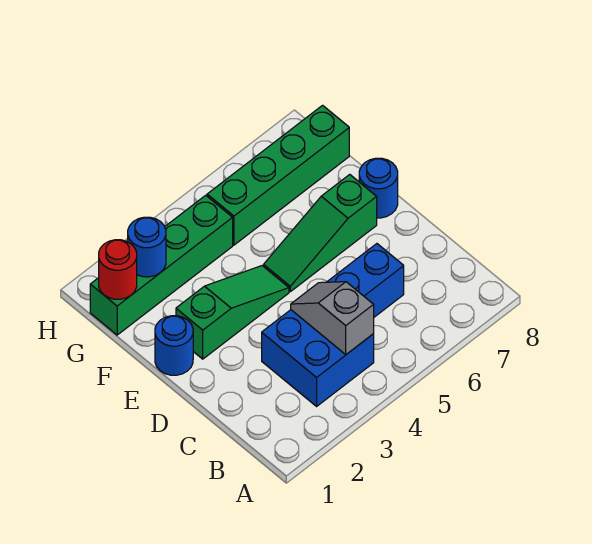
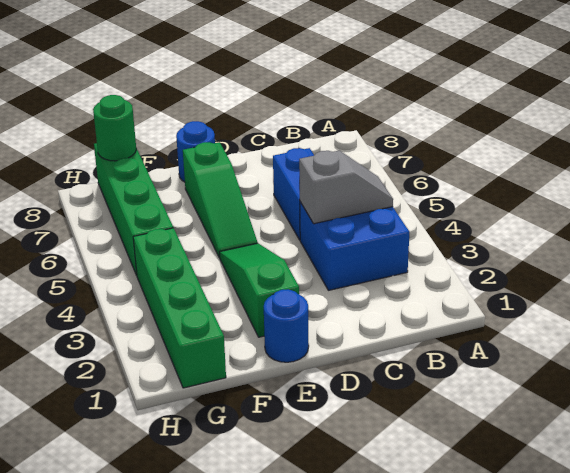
grey slope B4:C4 level 2 top B -> grey slope B4:C4 level 2 top C
red round brick G1 level 2 -> none
blue round brick G2 level 2 -> none
none -> green round brick G8 level 2

